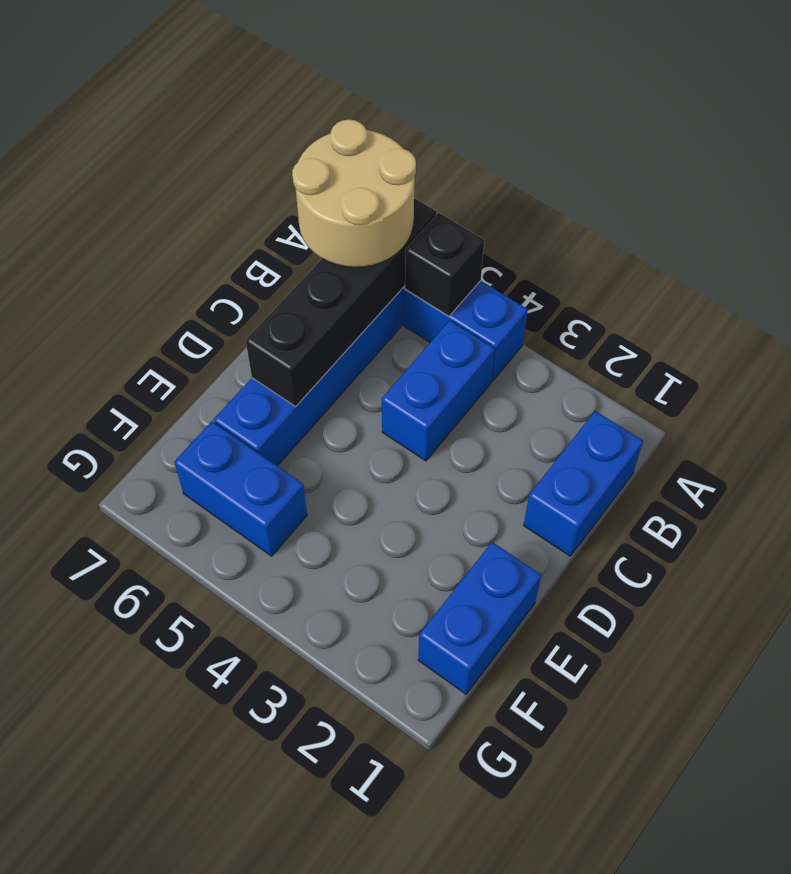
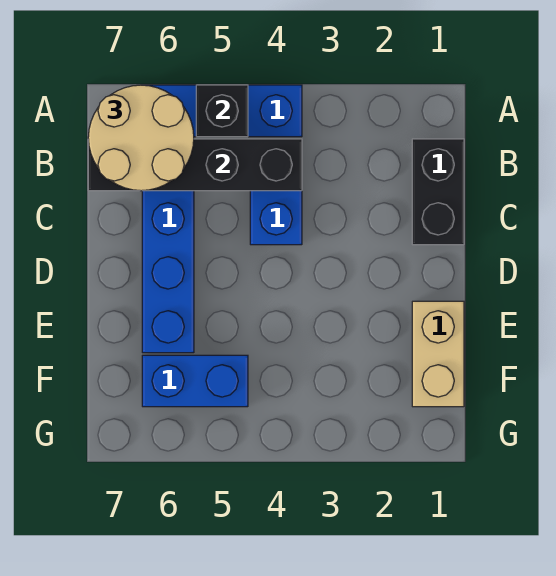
black brick A6:D6 level 2 -> black brick B4:B7 level 2
blue brick B1:C1 level 1 -> black brick B1:C1 level 1
blue brick E1:F1 level 1 -> tan brick E1:F1 level 1

